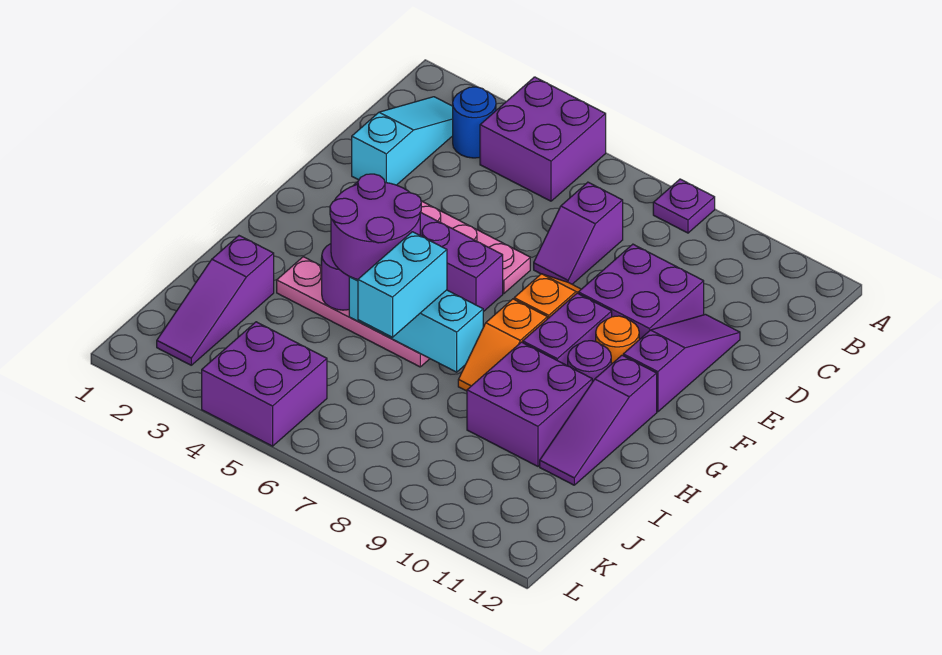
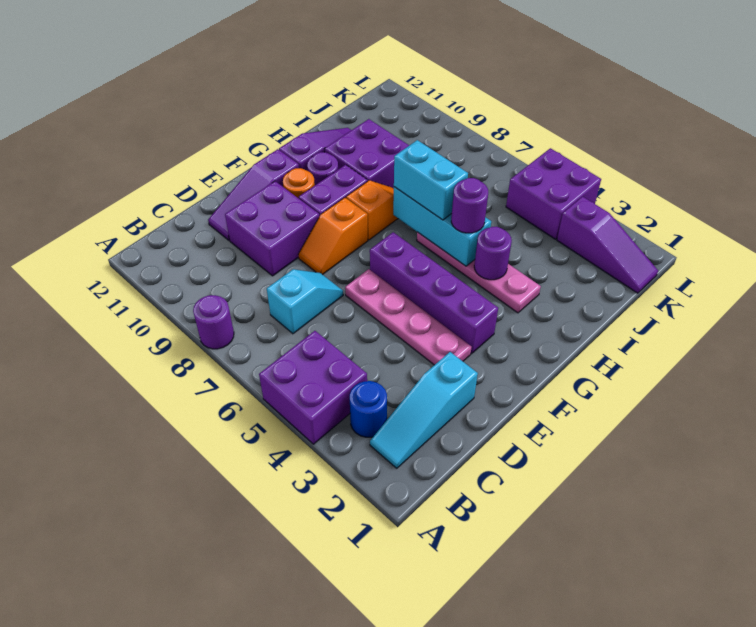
purple plate A8 level 1 -> purple round brick A8 level 1
purple slope C7:D7 level 1 top C -> cyan slope C7:D7 level 1 top C
purple round brick G4:H5 level 3 -> purple round brick H5 level 3
cyan brick H6:I6 level 3 -> cyan brick H6:H7 level 3
purple slope I2:K2 level 1 top I -> purple slope K1:K3 level 1 top 3

